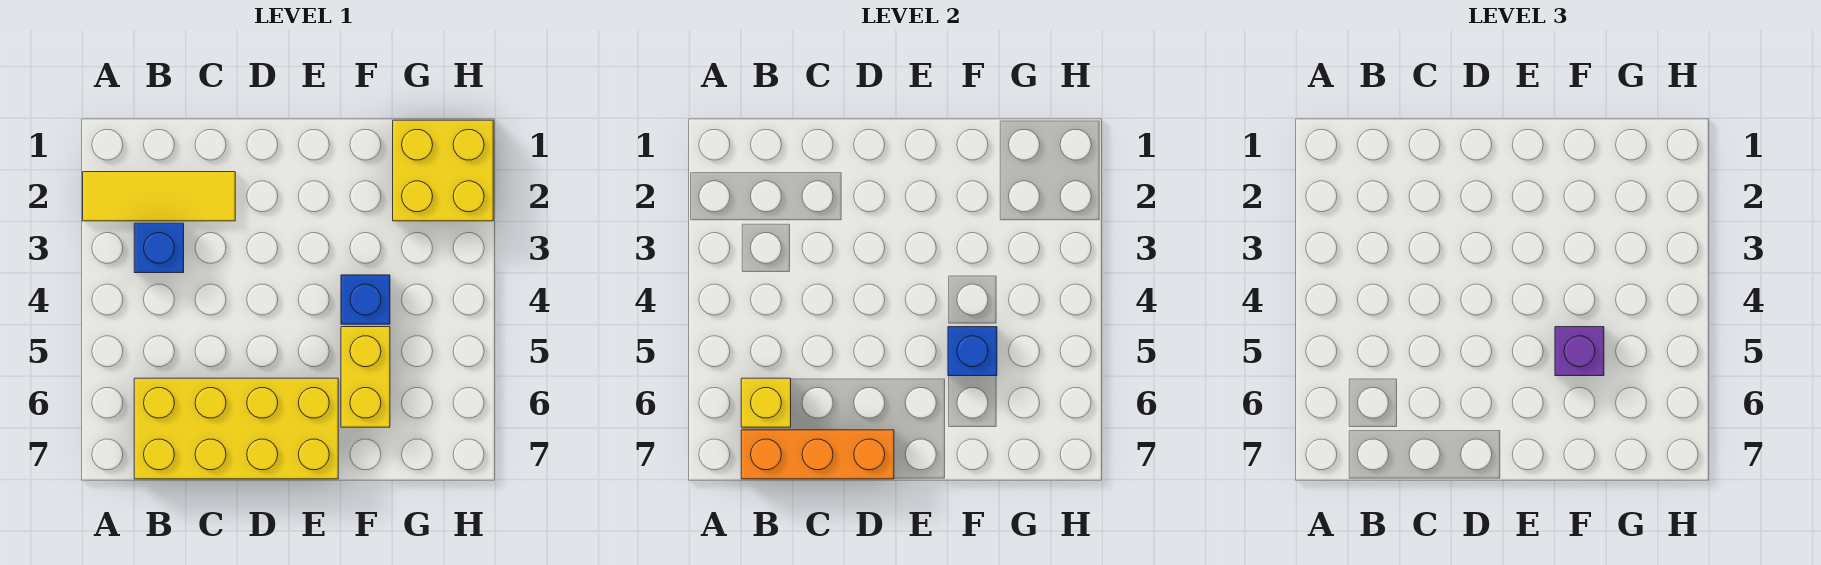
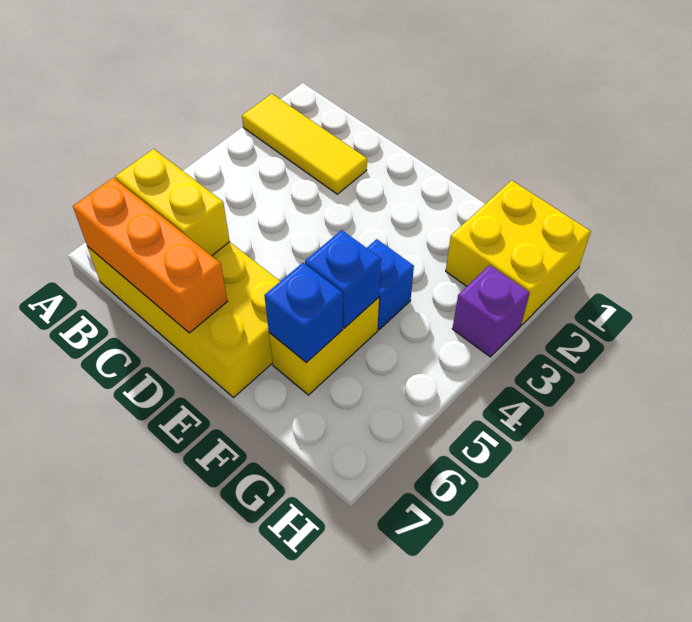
blue brick B3 level 1 -> blue brick F6 level 2
yellow brick B6 level 2 -> yellow brick B6:C6 level 2
purple brick F5 level 3 -> purple brick H3 level 1

